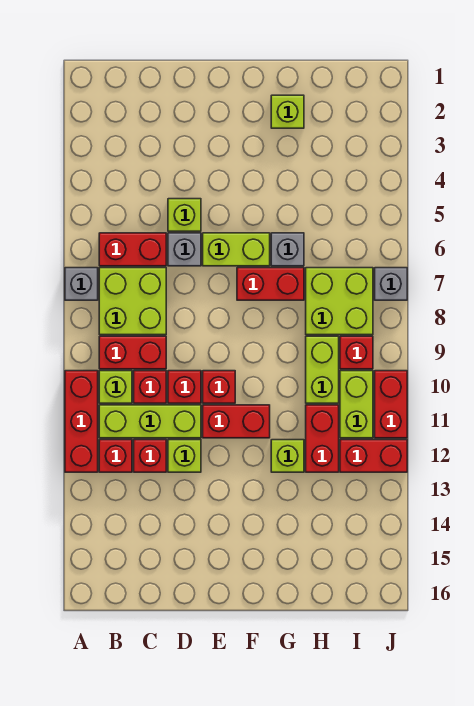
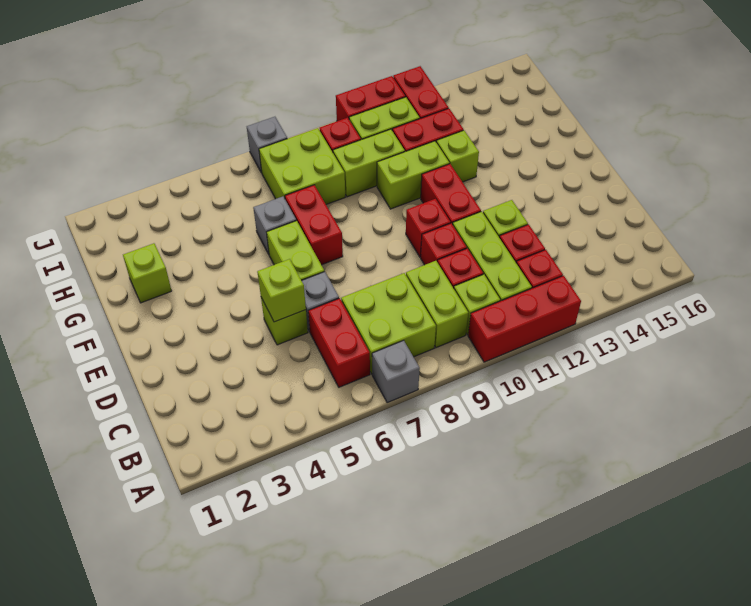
red brick B9:C9 level 1 -> lime brick B9:C9 level 1
none -> lime brick D5 level 2
none -> lime brick G10:G11 level 1

